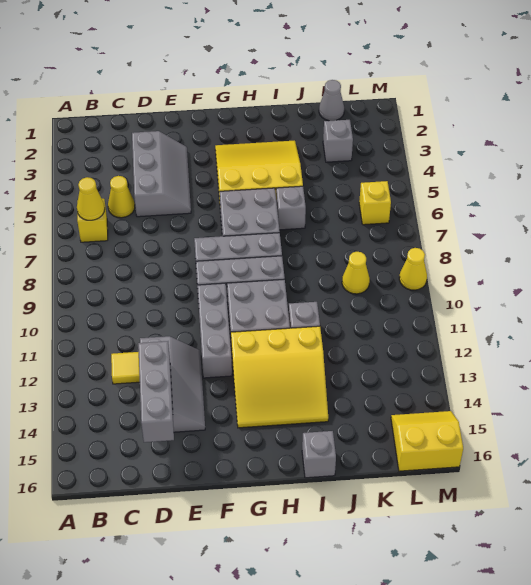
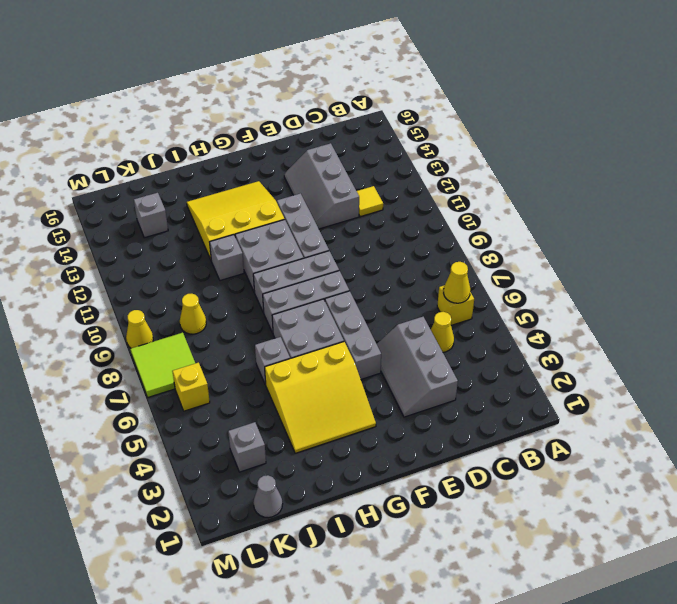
grey brick D13:D15 level 2 -> grey brick F5:F7 level 1
grey brick I16 level 1 -> grey brick K14 level 1
none -> lime tile L7:M8 level 1
yellow slope L15:M16 level 1 top 16 -> none

